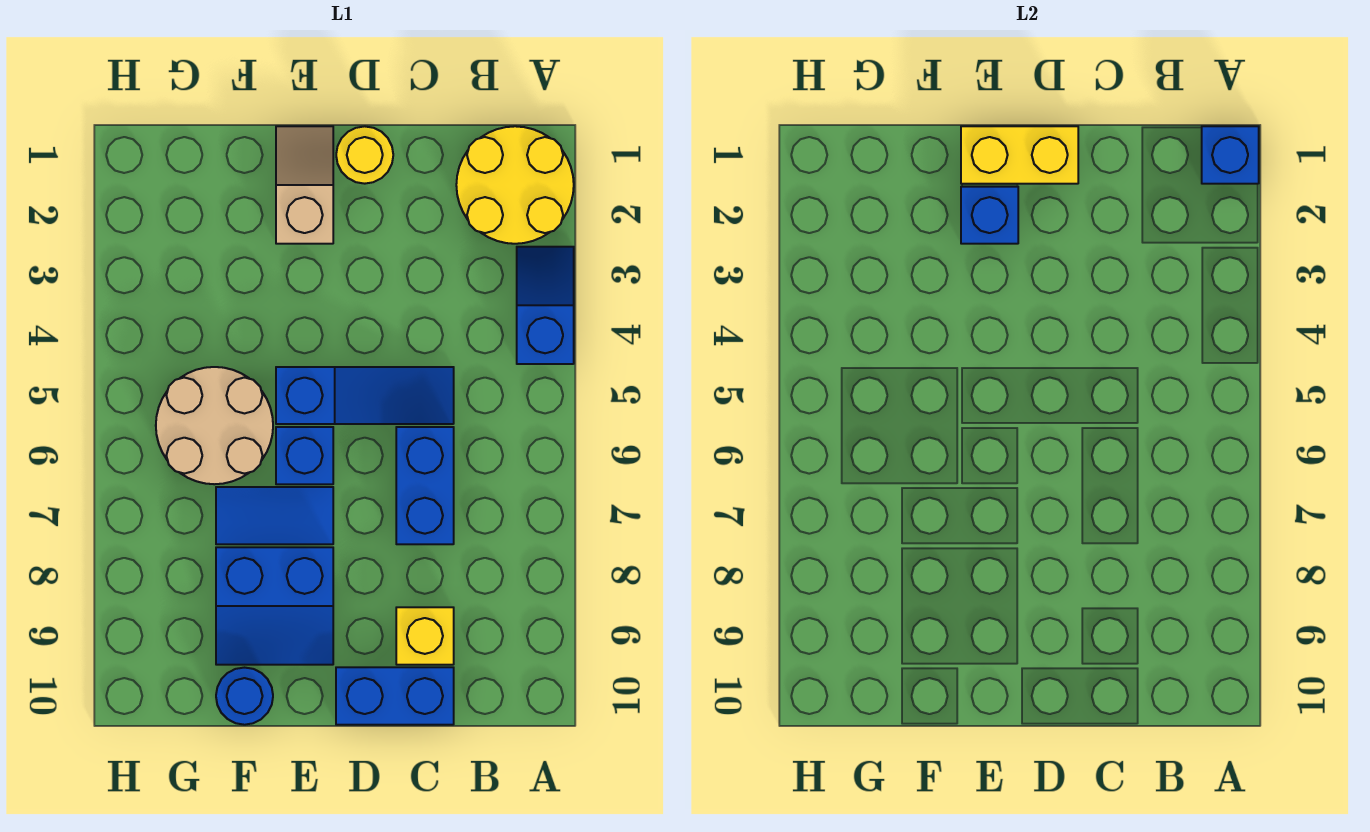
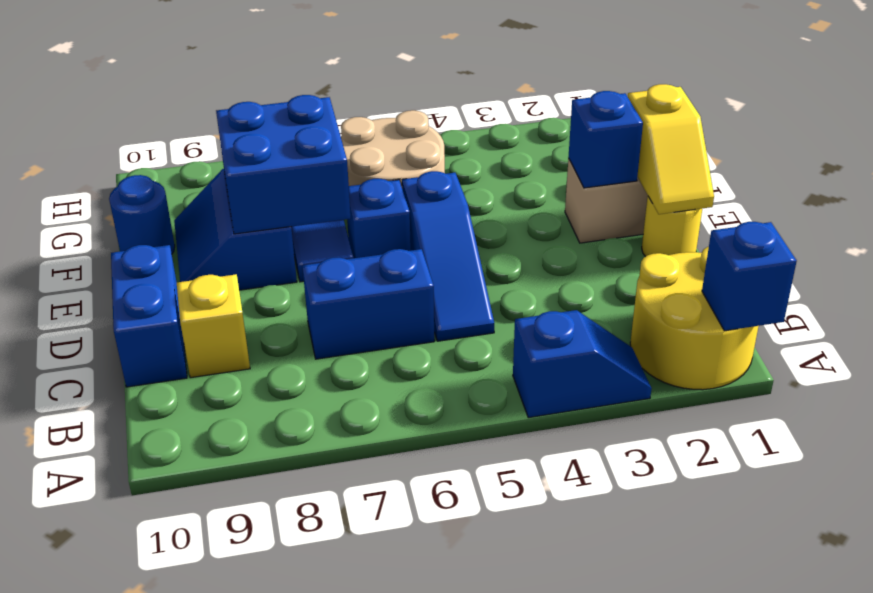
yellow brick D1:E1 level 2 -> yellow slope D1:E1 level 2 top E
none -> blue brick E7:F8 level 2

